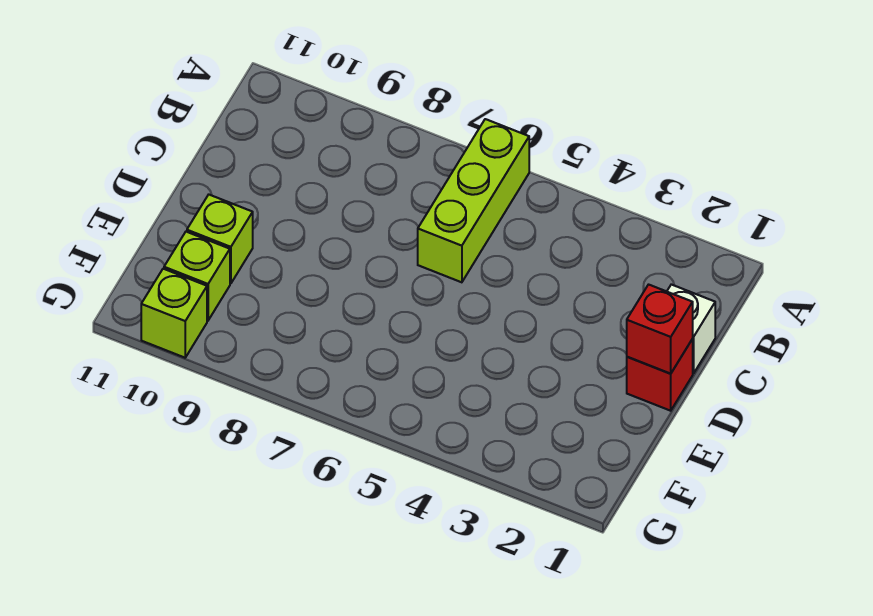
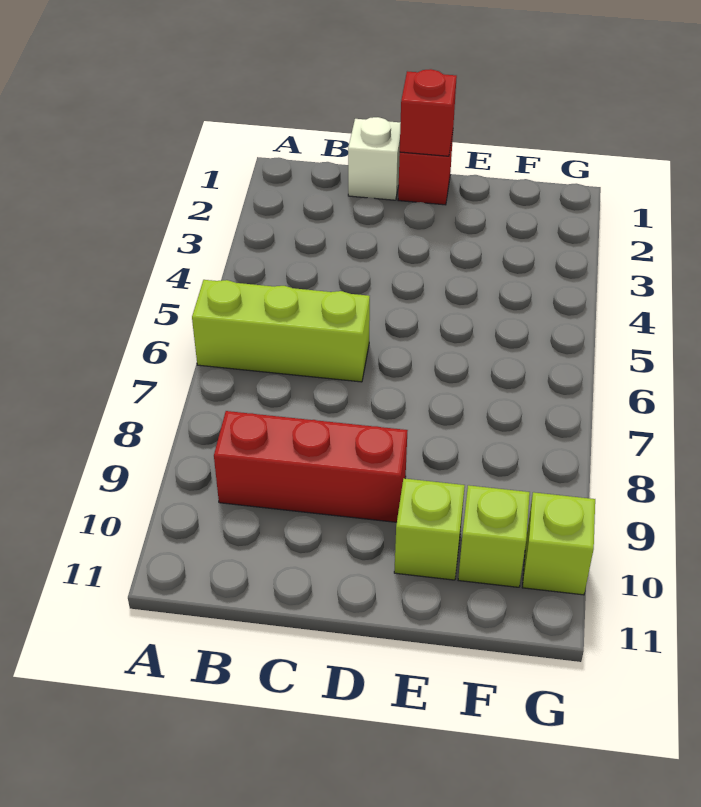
none -> red brick B9:D9 level 1

